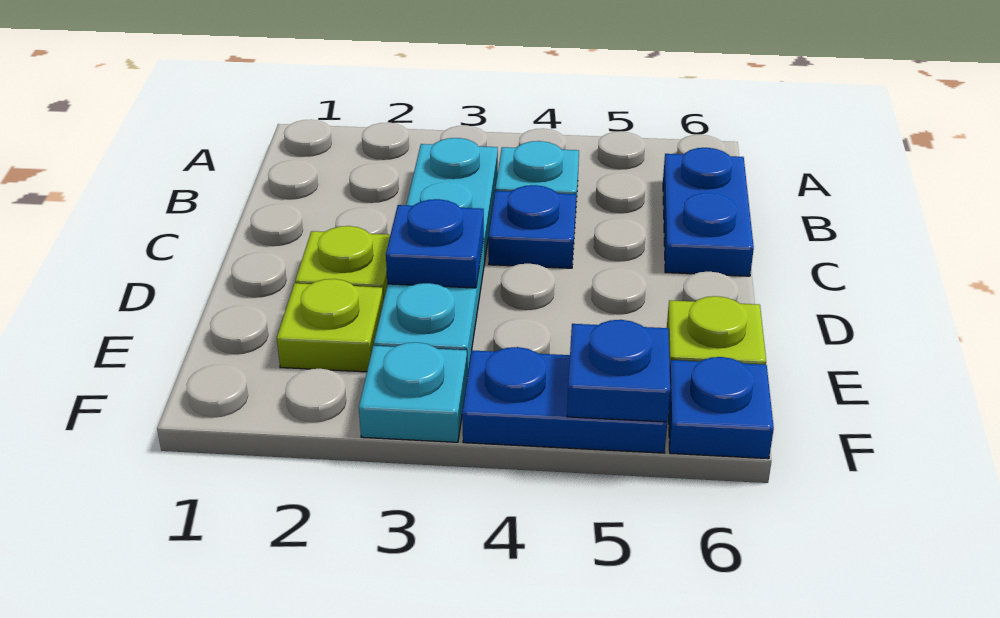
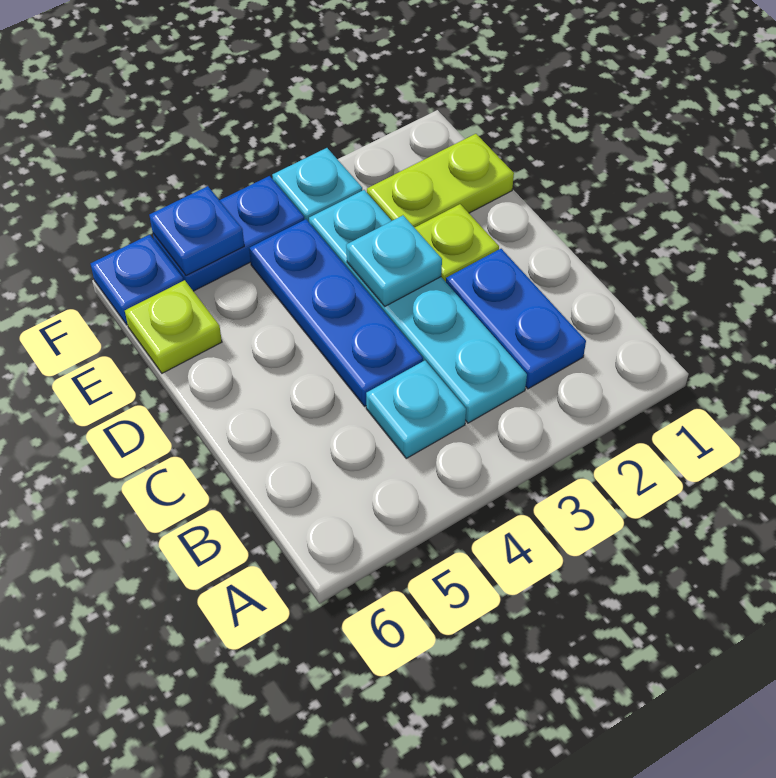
blue plate B6:C6 level 1 -> blue plate B2:C2 level 1
blue plate C4 level 1 -> blue plate C4:E4 level 1
blue plate D3 level 2 -> cyan plate D3 level 2
lime plate E2 level 1 -> lime plate E1:E2 level 1

